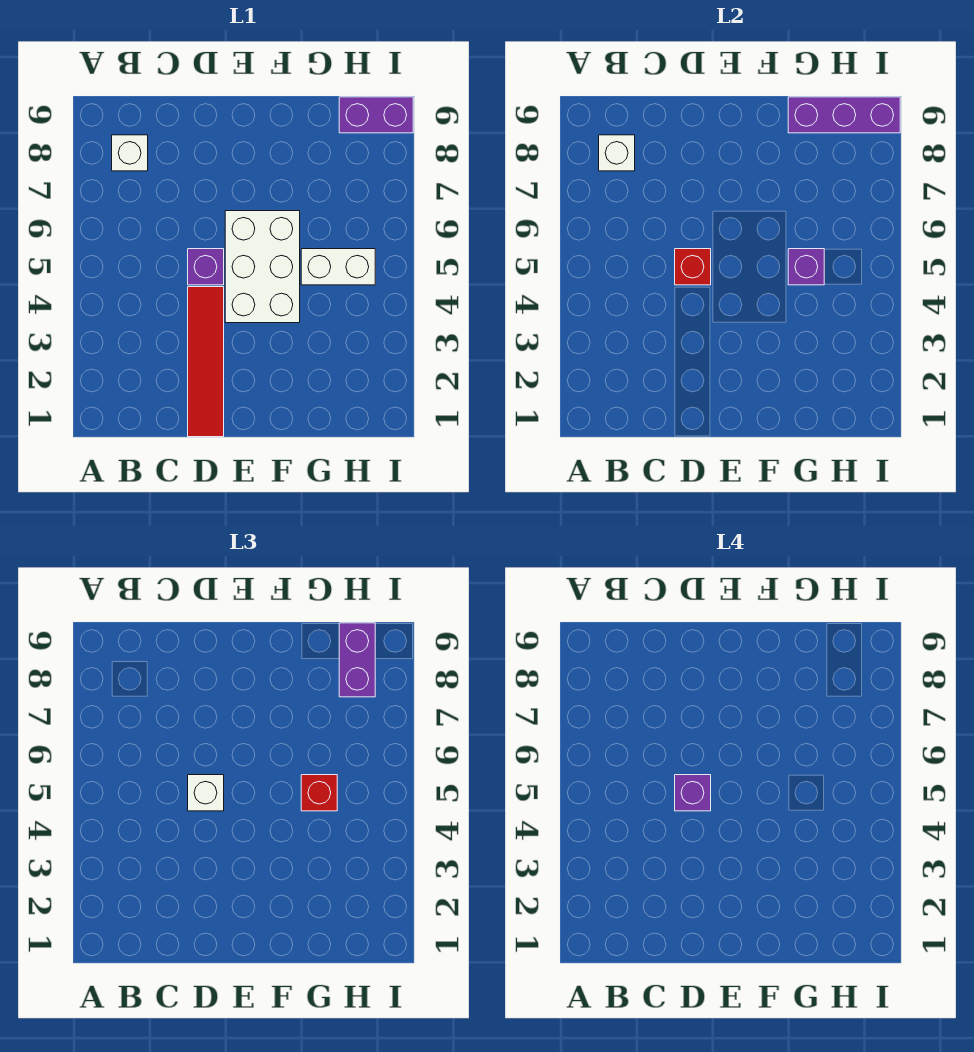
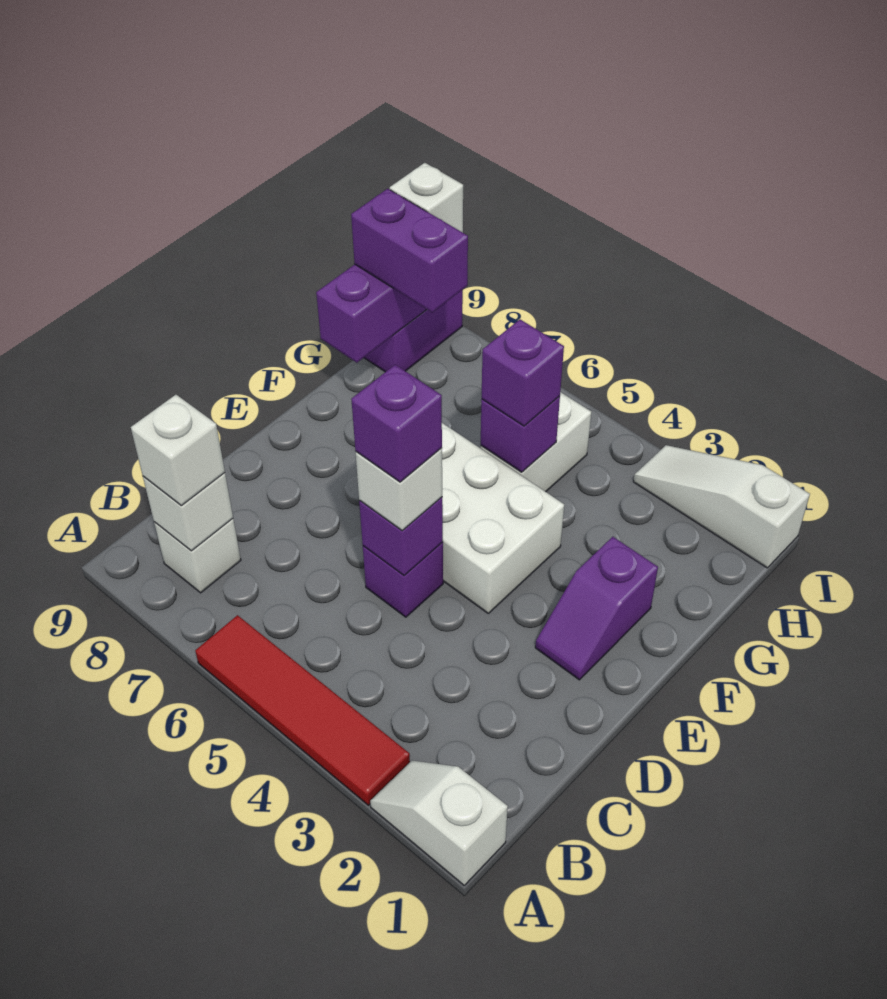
none -> white slope A1:A2 level 1 top 1
none -> white brick B8 level 3
red tile D1:D4 level 1 -> red tile A3:A6 level 1
red brick D5 level 2 -> purple brick D5 level 2
none -> purple slope E2:F2 level 1 top F
red brick G5 level 3 -> purple brick G5 level 3
none -> white slope I1:I3 level 1 top 1
none -> white brick I9 level 3

